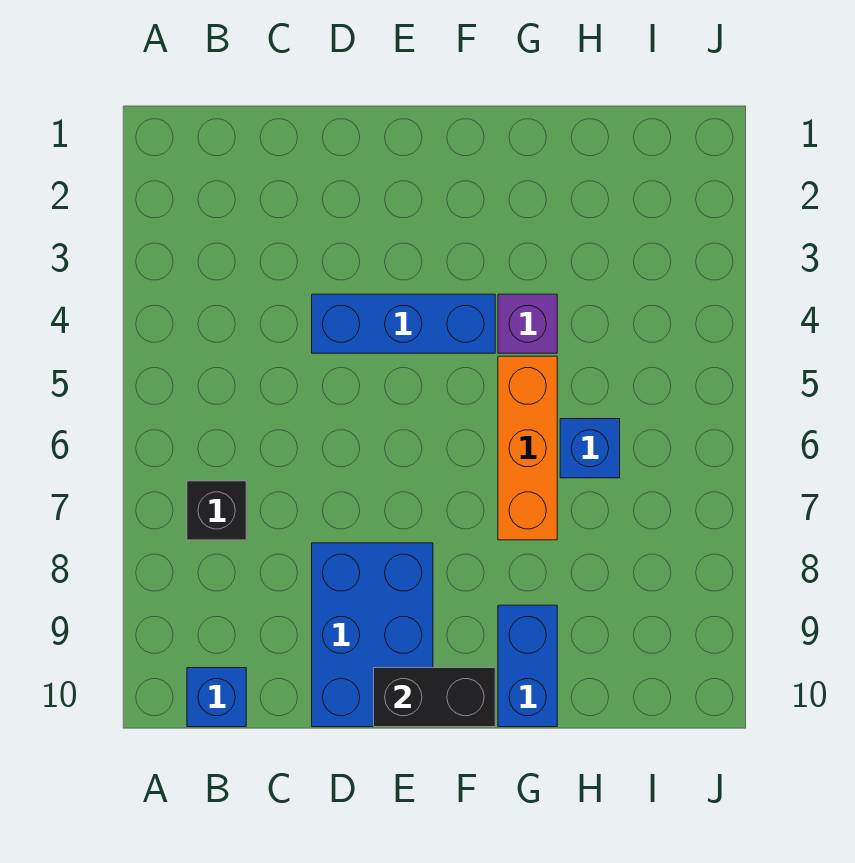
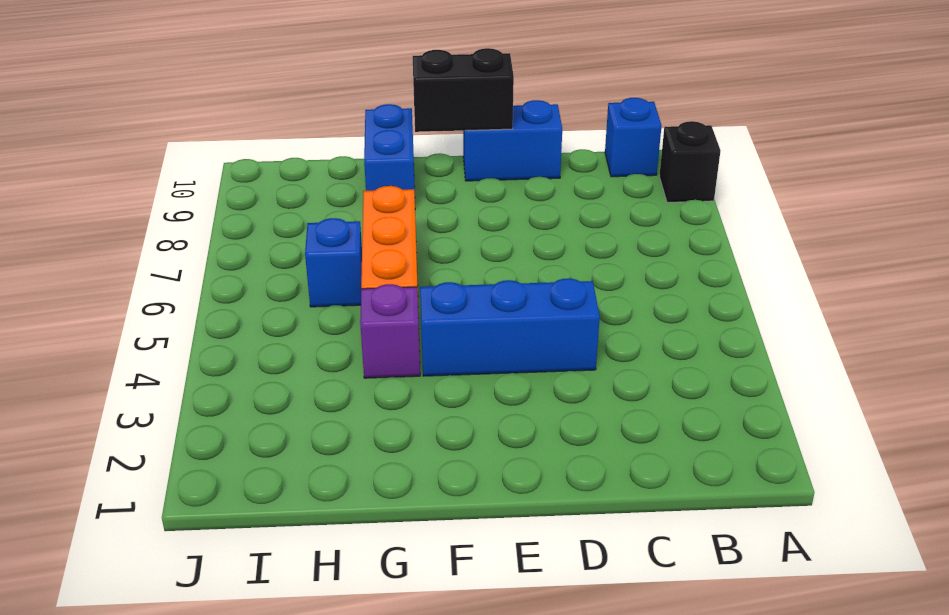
black brick B7 level 1 -> black brick A9 level 1
blue brick D8:E10 level 1 -> blue brick D10:E10 level 1

